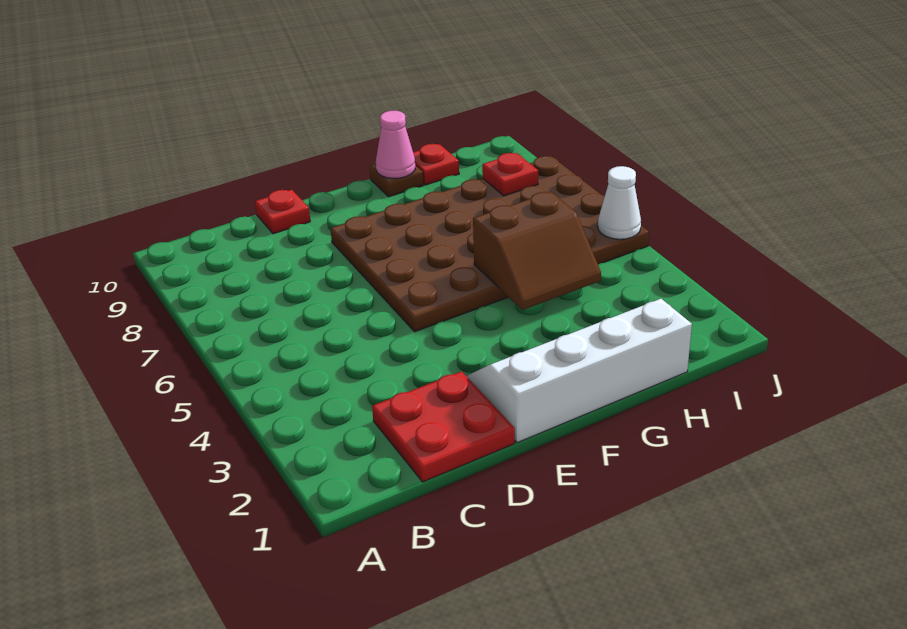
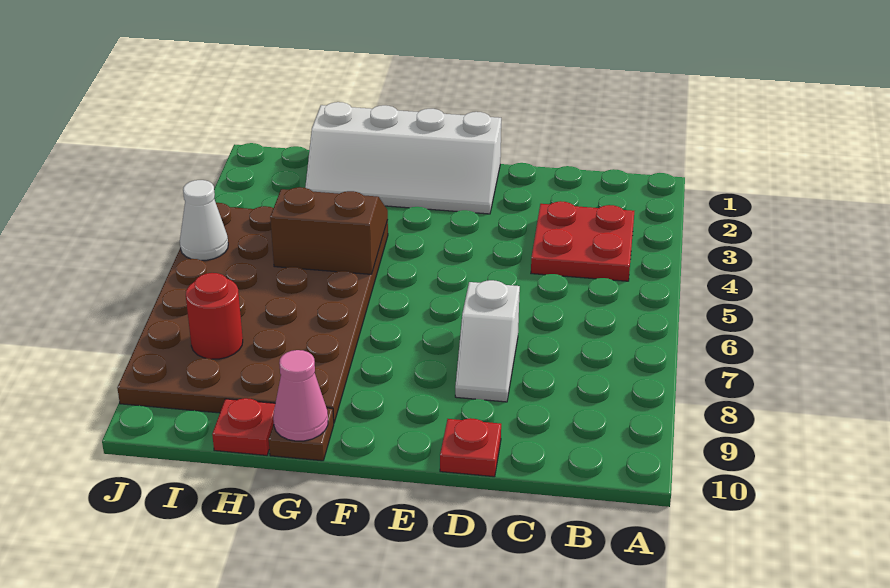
red plate C1:D2 level 1 -> red plate B3:C4 level 1
none -> white slope D7:D8 level 1 top 7
brown plate E5:J8 level 1 -> brown plate G4:J9 level 1
red plate I8 level 2 -> red round brick I8 level 2

